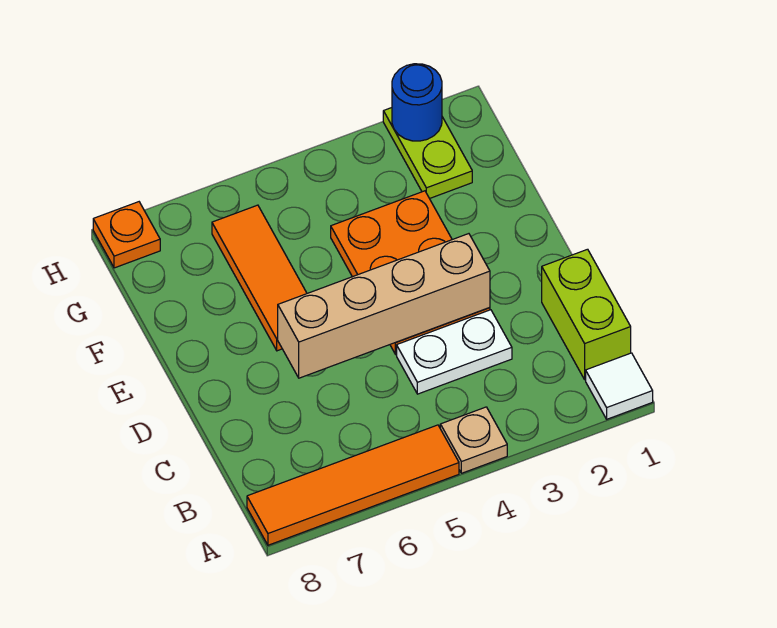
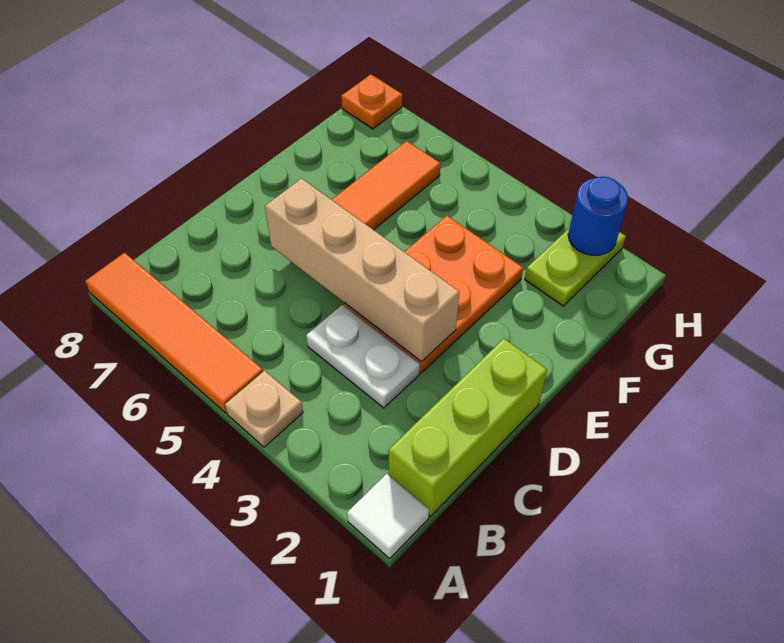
lime brick B1:C1 level 1 -> lime brick B1:D1 level 1

